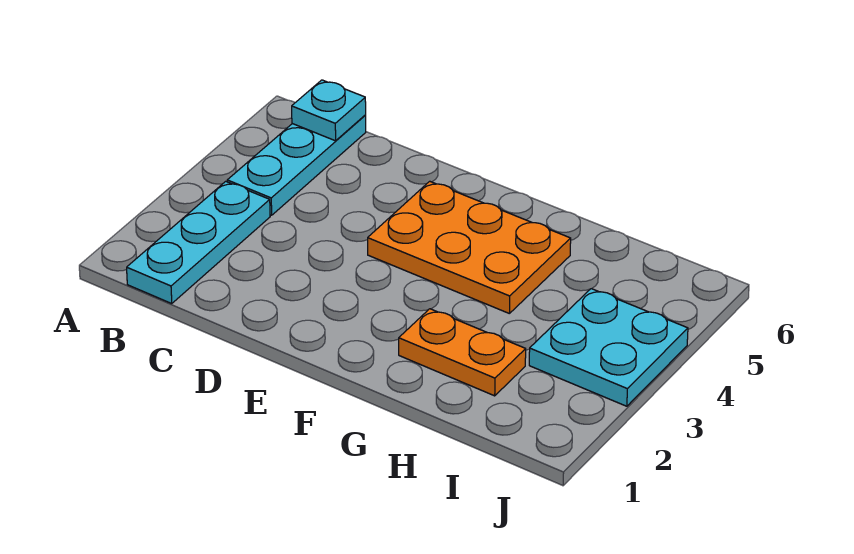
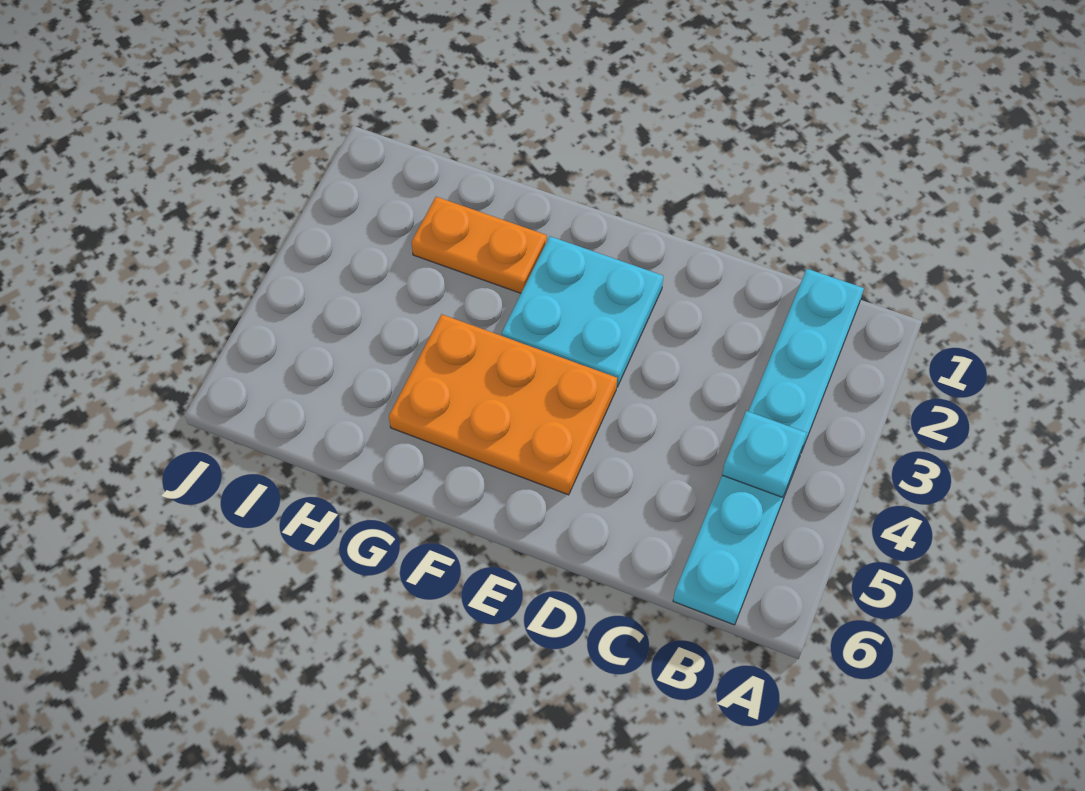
cyan plate B6 level 2 -> cyan plate B4 level 2
cyan plate I3:J4 level 1 -> cyan plate E2:F3 level 1

